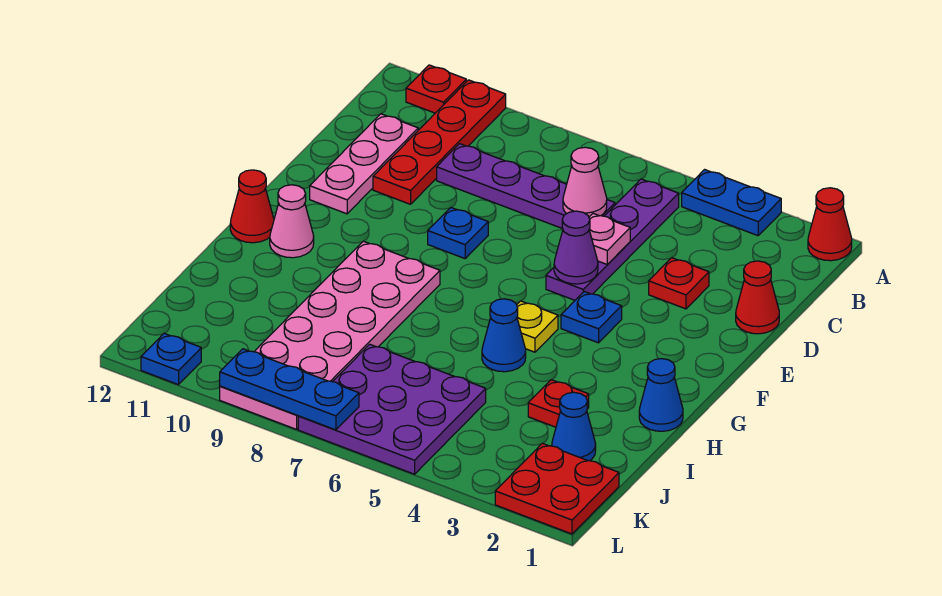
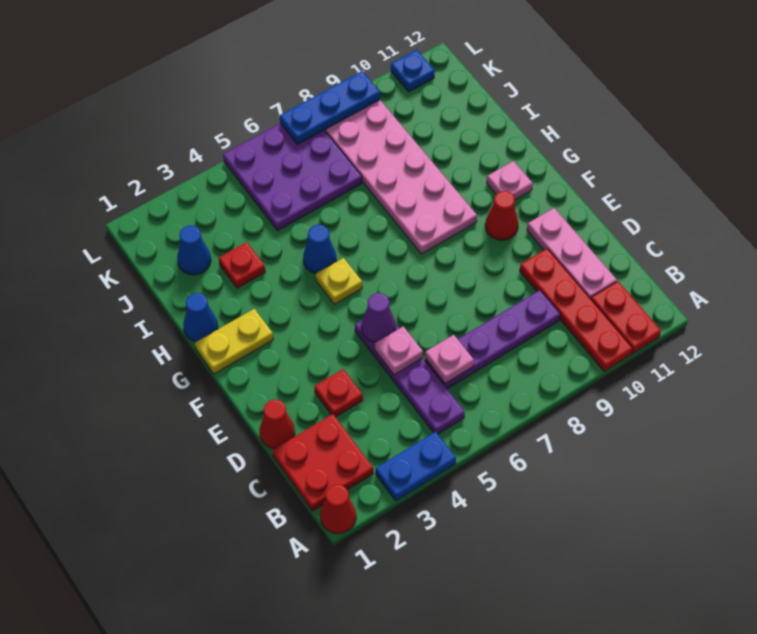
red plate A11 level 1 -> red plate A11:B11 level 1
pink cone C6 level 2 -> pink plate C6 level 2
blue plate E8 level 1 -> none
blue plate F4 level 1 -> none
none -> yellow plate G1:G2 level 1
pink cone G11 level 1 -> pink plate G11 level 1
red cone G12 level 1 -> red cone F10 level 1
red plate K1:L2 level 1 -> red plate B1:C2 level 1

